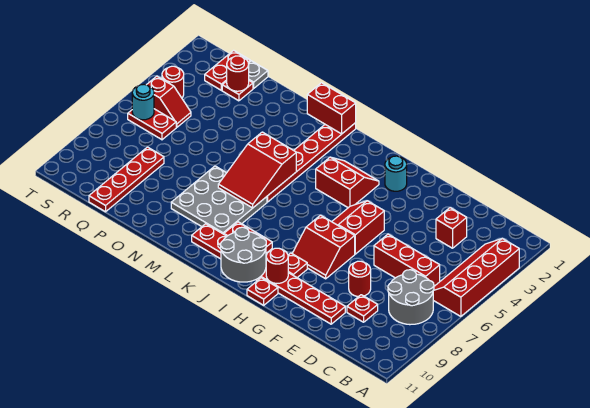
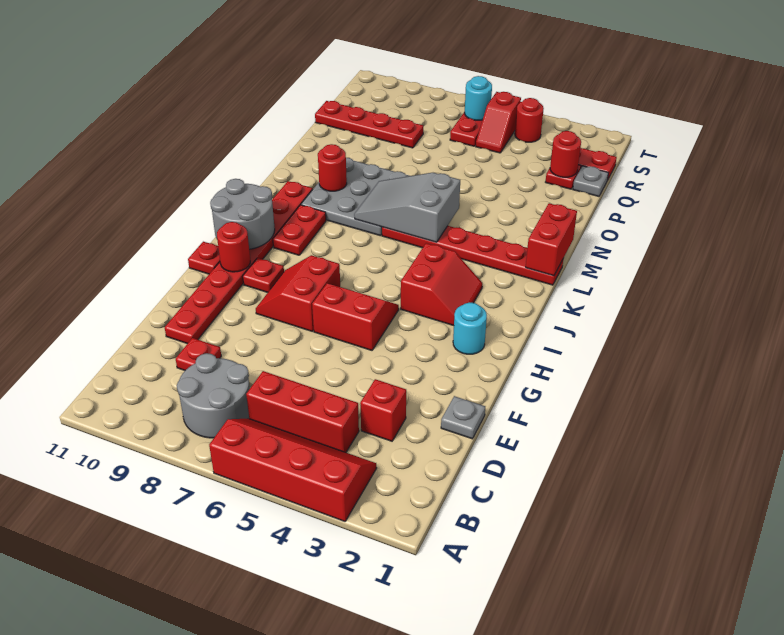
red brick C6:E6 level 1 -> red brick C4:C6 level 1
none -> grey plate E1 level 1
red round brick E8 level 1 -> red round brick M9 level 2
red slope L5:M7 level 2 top 5 -> grey slope L5:M7 level 2 top 5

